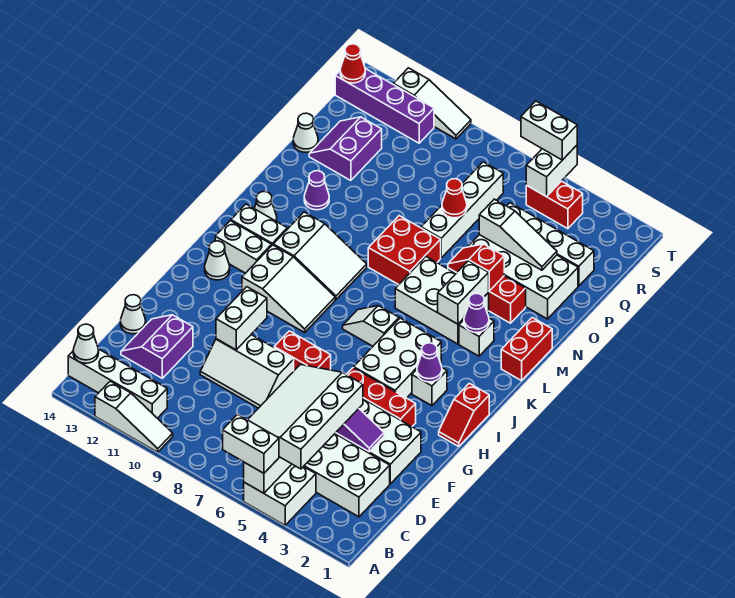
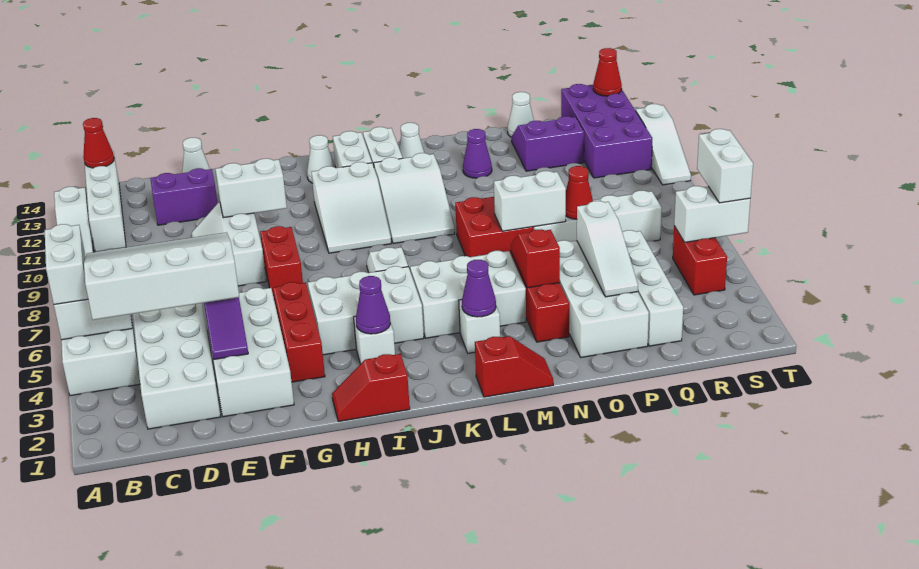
white cone B14 level 2 -> red cone B14 level 2
red brick L1:M1 level 1 -> red slope L1:M1 level 1 top L
white brick L4:M6 level 1 -> white brick K4:M5 level 1
white brick L4:M4 level 2 -> white brick N7:O7 level 2
purple brick S11:S14 level 1 -> purple brick R11:S14 level 1

